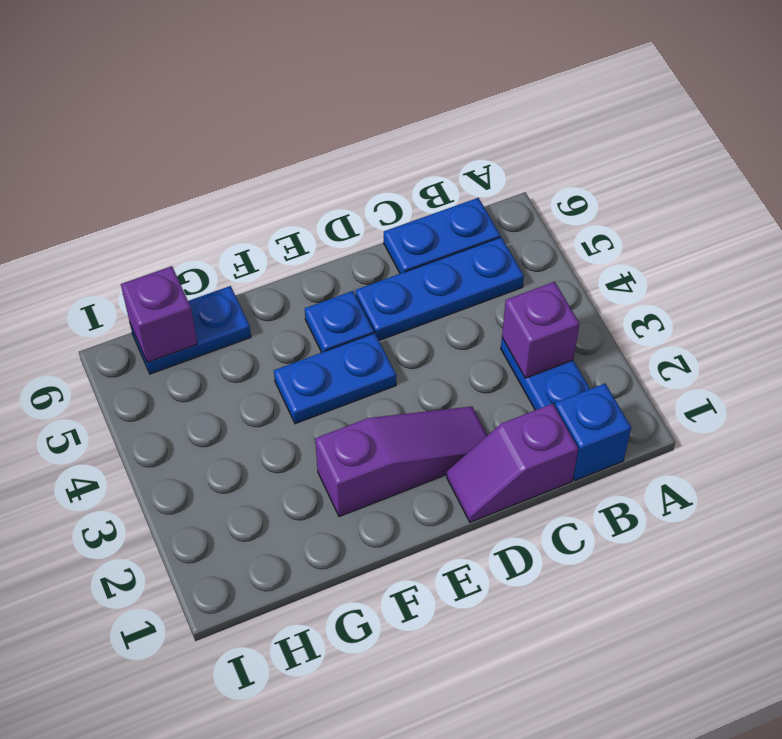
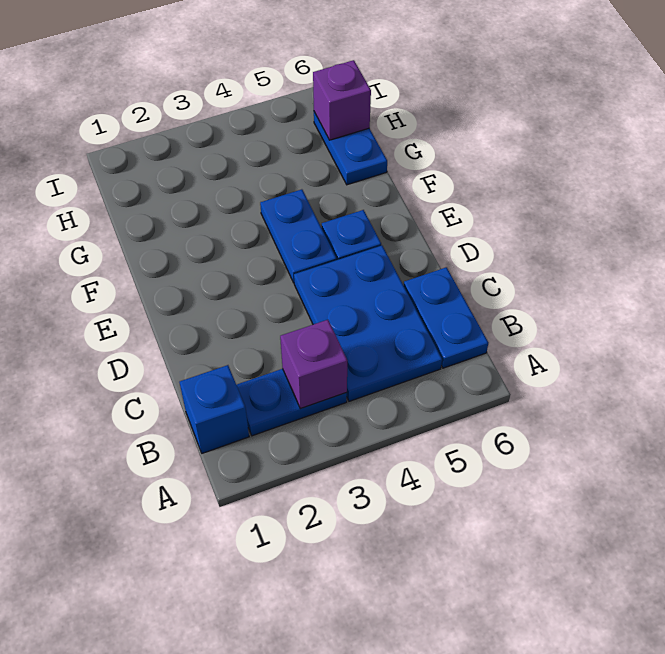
blue plate B5:D5 level 1 -> blue plate B4:D5 level 1
purple slope C1:D1 level 1 top C -> none
purple slope D2:F2 level 1 top F -> none

